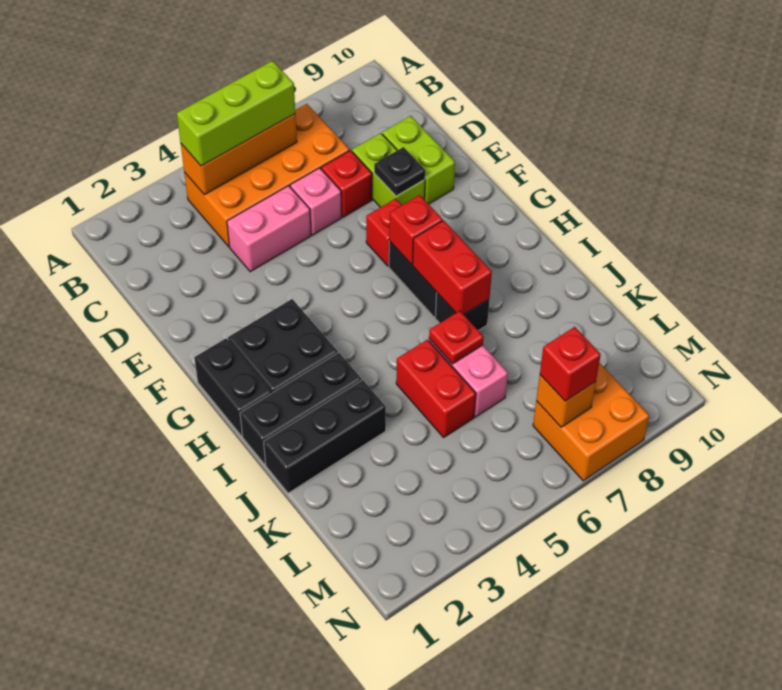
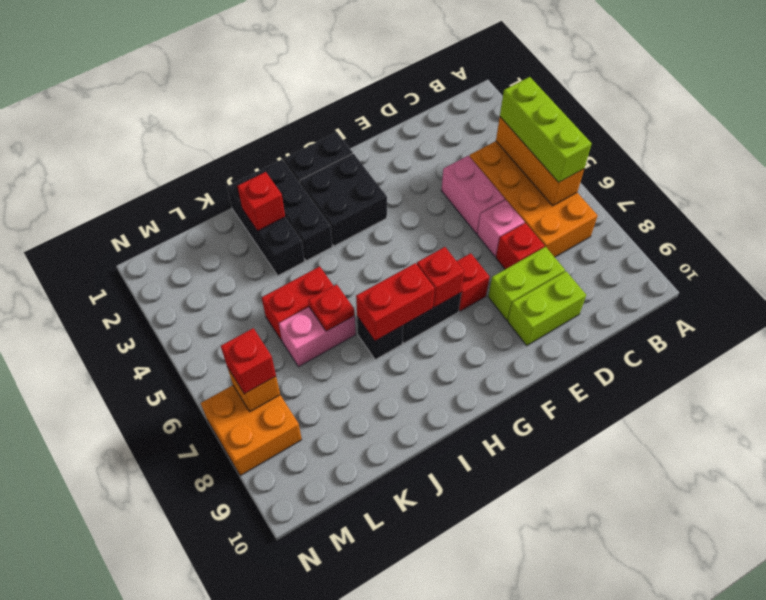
black plate E8 level 2 -> none
none -> red brick J2 level 2

